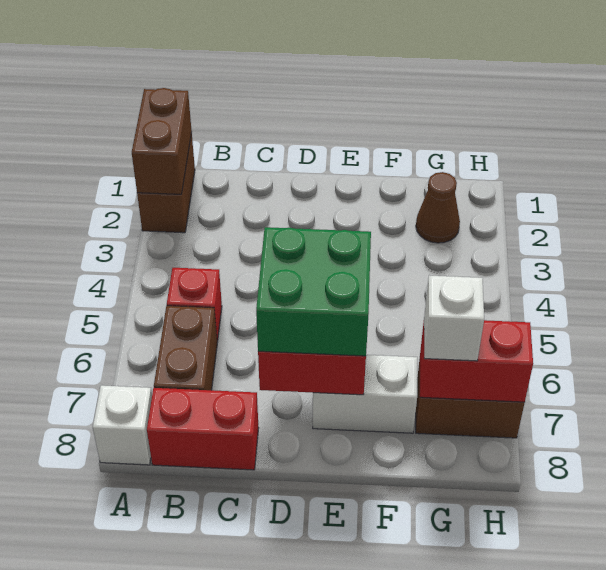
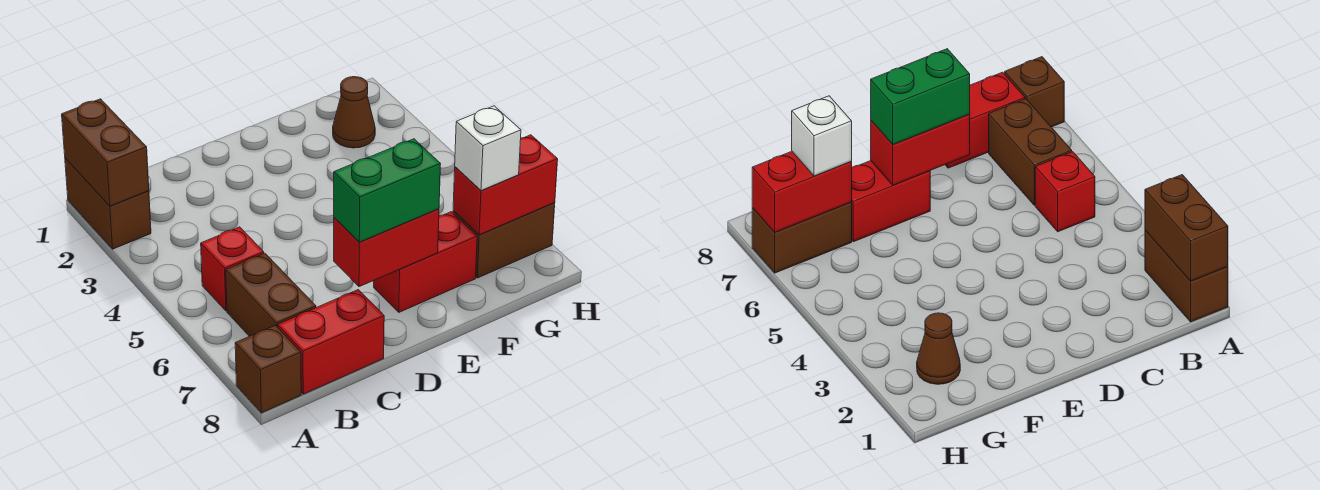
white brick A8 level 1 -> brown brick A8 level 1
green brick D6:E7 level 3 -> green brick D7:E7 level 3
white brick E7:F7 level 1 -> red brick E7:F7 level 1

